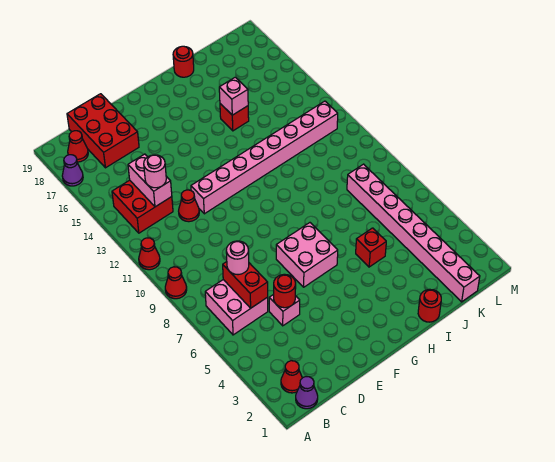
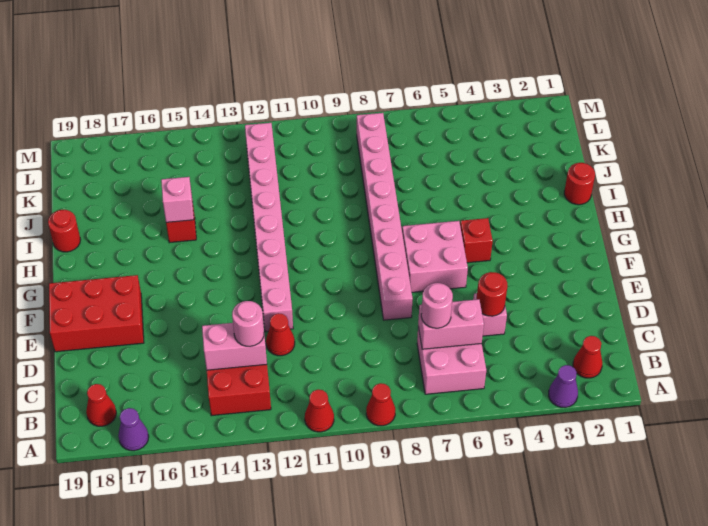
purple cone B1 level 1 -> purple cone A3 level 1
red brick C6:C7 level 2 -> pink brick C6:C7 level 2
red brick C17:D19 level 1 -> red brick E17:F19 level 1
red brick I5 level 1 -> red brick G5 level 1
pink brick K1:K8 level 1 -> pink brick E8:L8 level 1

